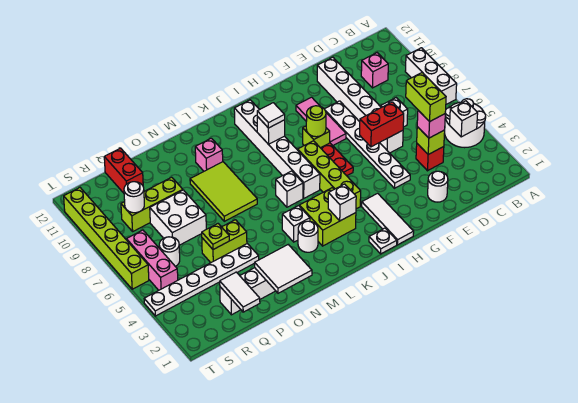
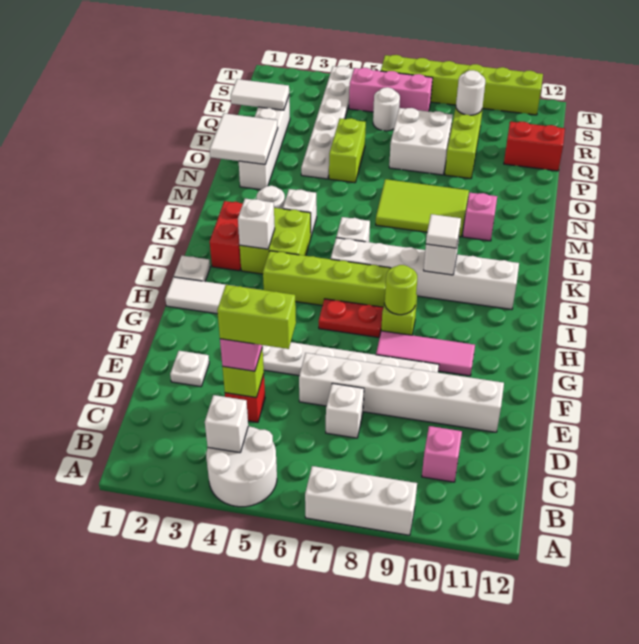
white round brick E2 level 1 -> white plate E2 level 1
red brick E6:F6 level 2 -> red brick J2:K2 level 1
lime plate P5 level 2 -> none

